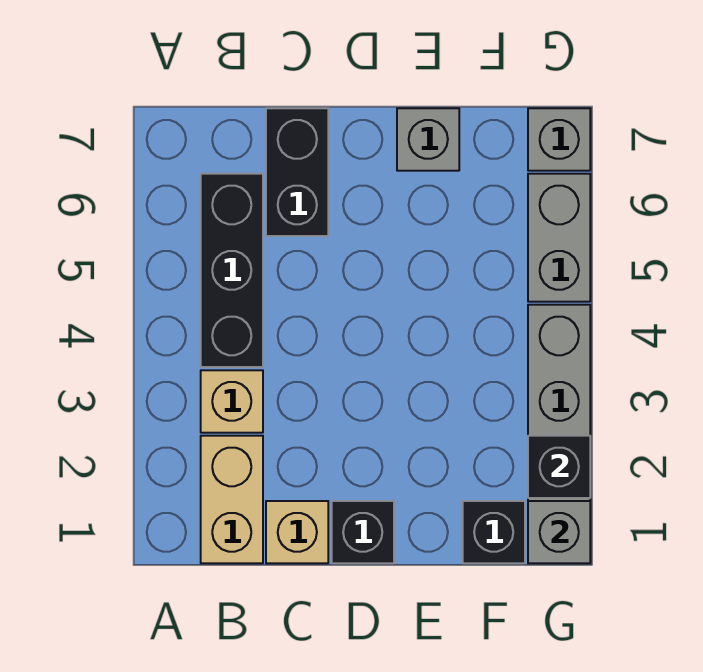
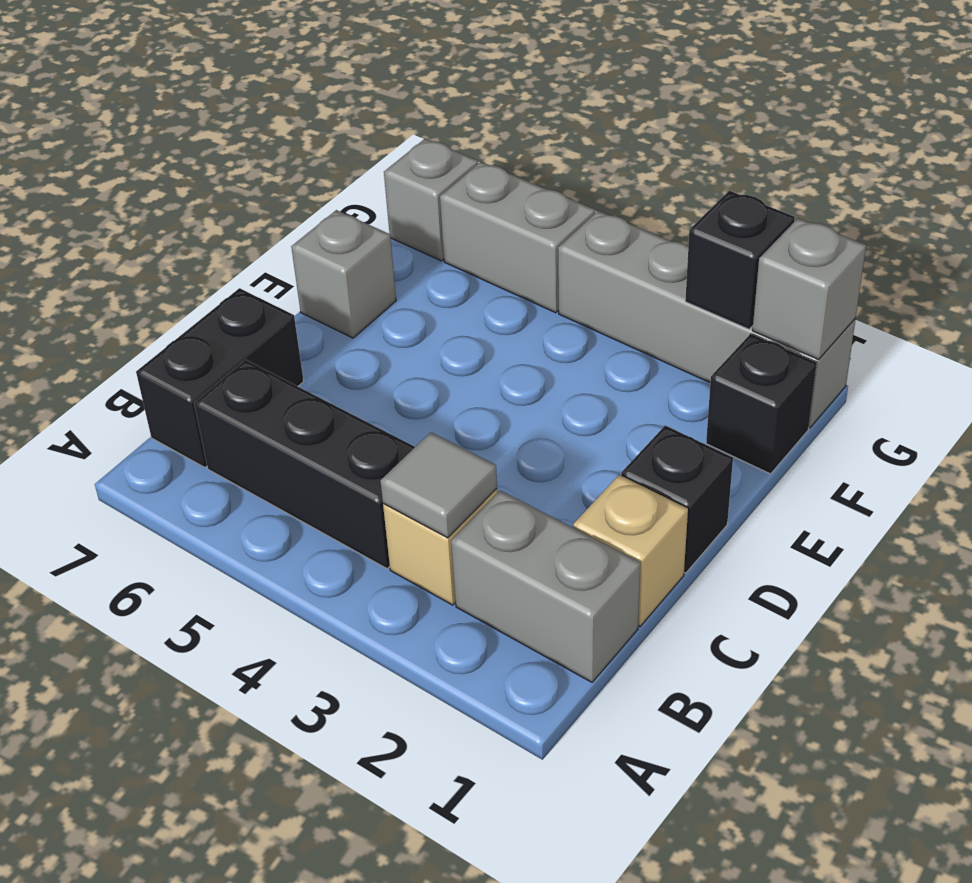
tan brick B1:B2 level 1 -> grey brick B1:B2 level 1
none -> grey tile B3 level 2
black brick C6:C7 level 1 -> black brick B7:C7 level 1

